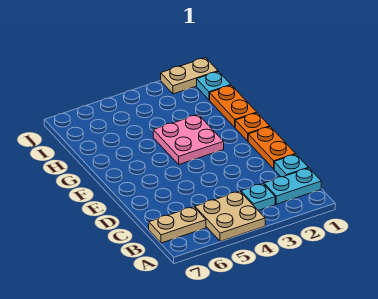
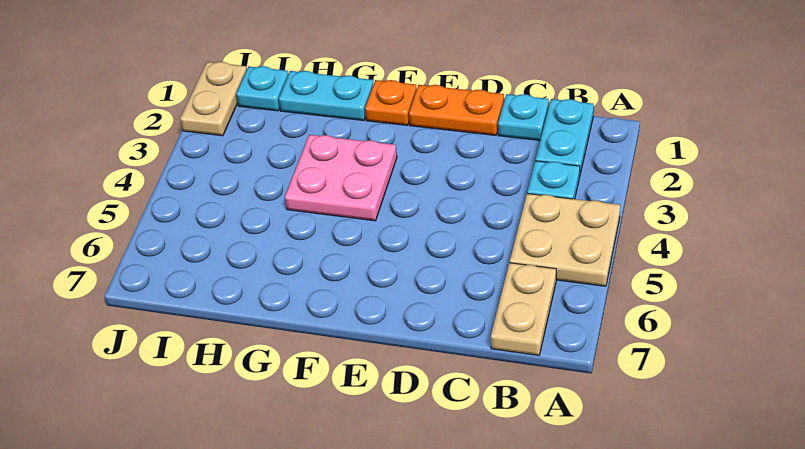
orange plate G1:H1 level 1 -> cyan plate G1:H1 level 1

